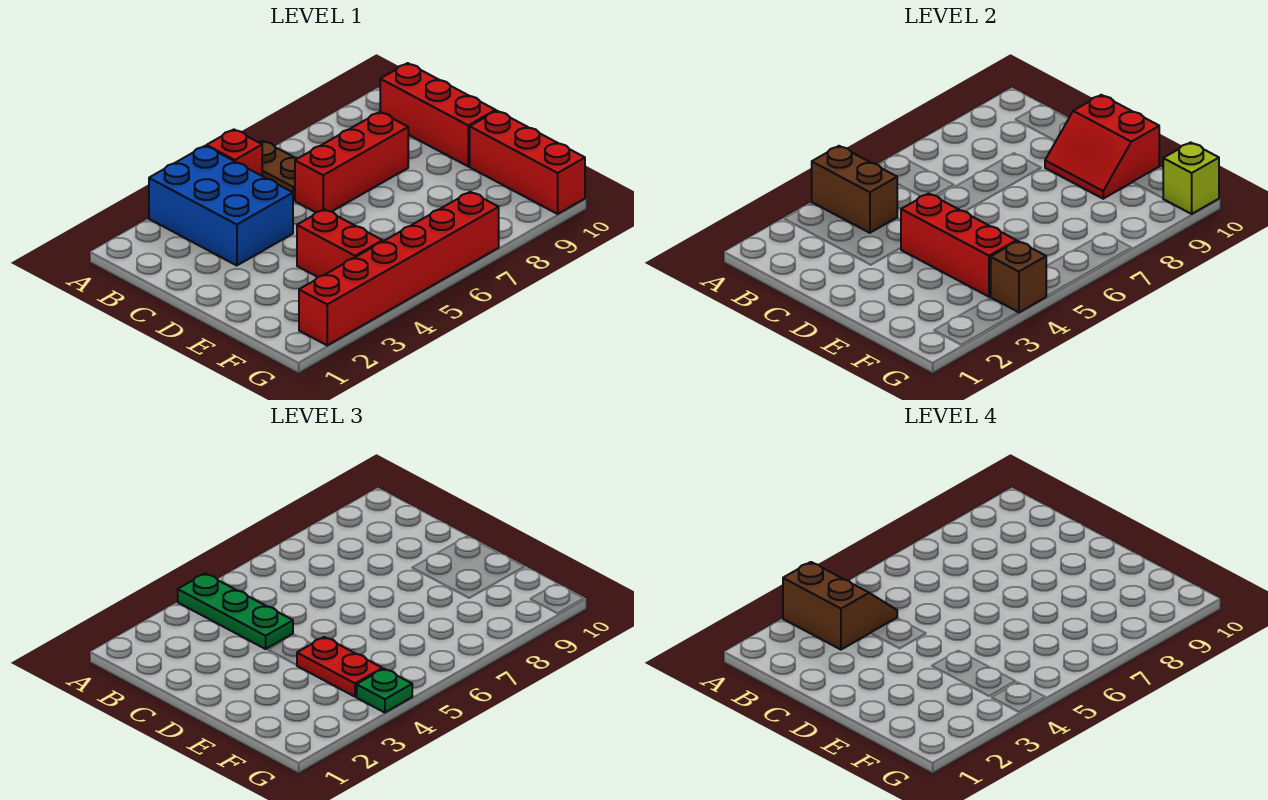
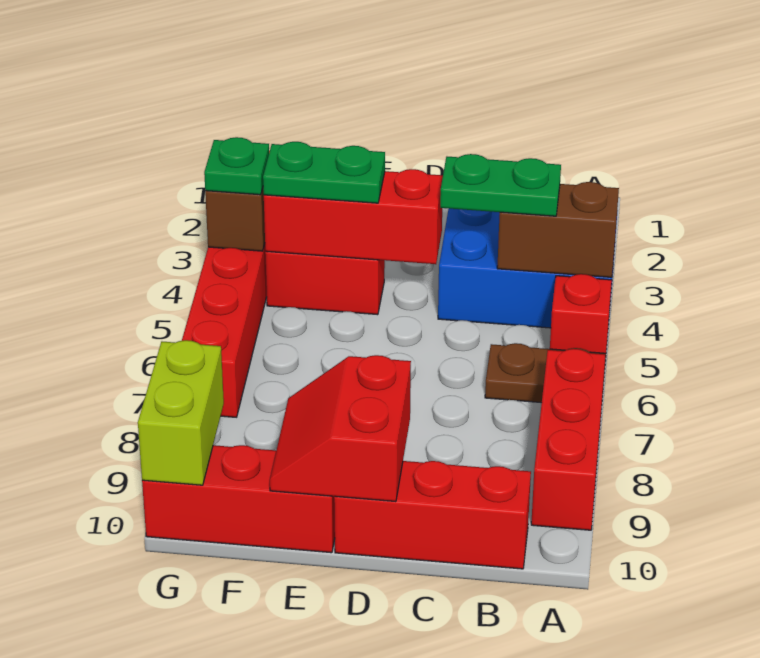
brown slope A3:B4 level 4 top 3 -> none
green plate A4:C4 level 3 -> green plate B4:C4 level 3
red brick C6:C8 level 1 -> red brick A7:A9 level 1
red slope D9:E10 level 2 top 10 -> red slope D9:E10 level 2 top D
red plate E4:F4 level 3 -> green plate E4:F4 level 3
lime brick G10 level 2 -> lime brick G9:G10 level 2

